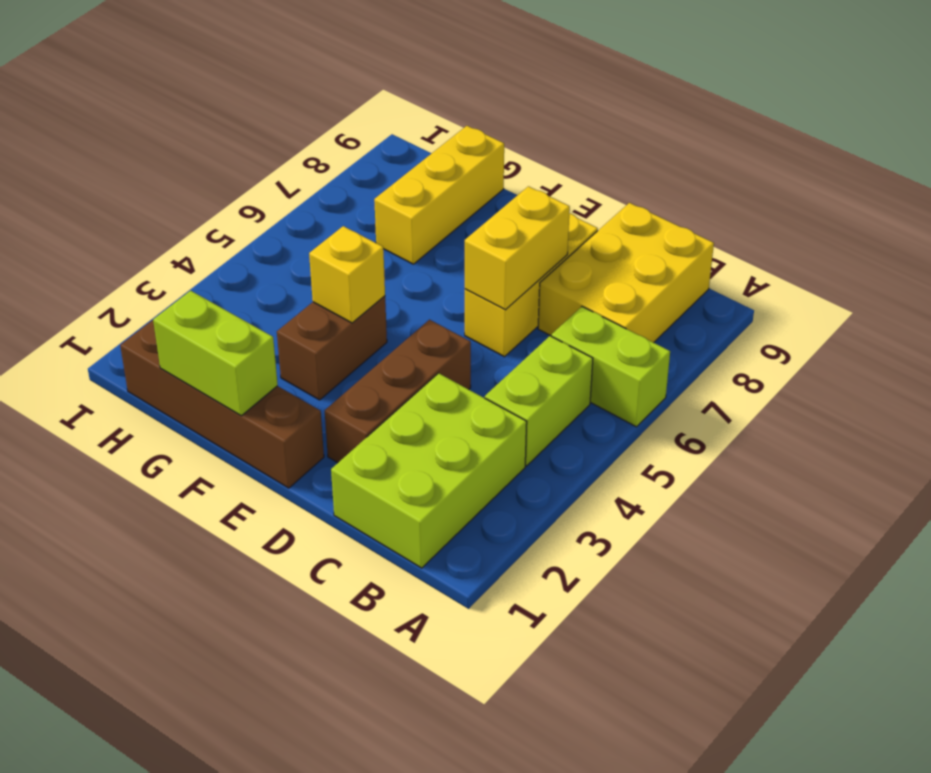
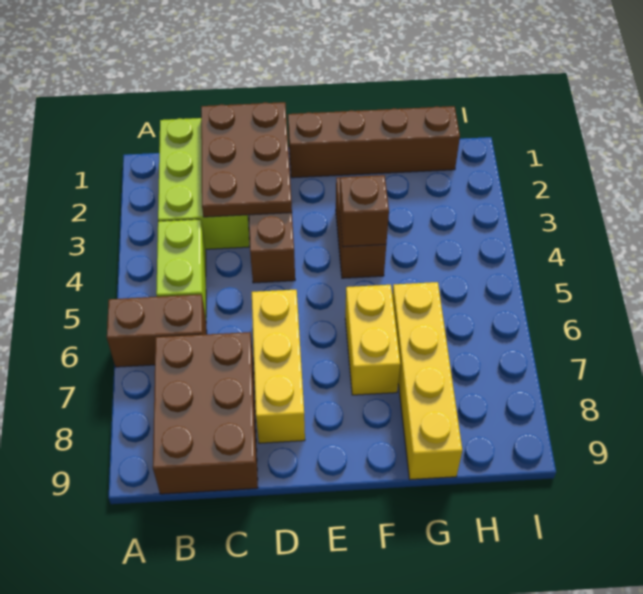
lime brick A6:B6 level 1 -> brown brick A6:B6 level 1
yellow brick B7:C9 level 1 -> brown brick B7:C9 level 1
none -> brown plate C1:D3 level 2
yellow brick D6:D7 level 2 -> yellow brick F6:F7 level 1
lime brick F1:G1 level 2 -> none
yellow brick F4 level 2 -> brown brick F4 level 2
yellow brick G7:G9 level 1 -> yellow brick G6:G9 level 1

